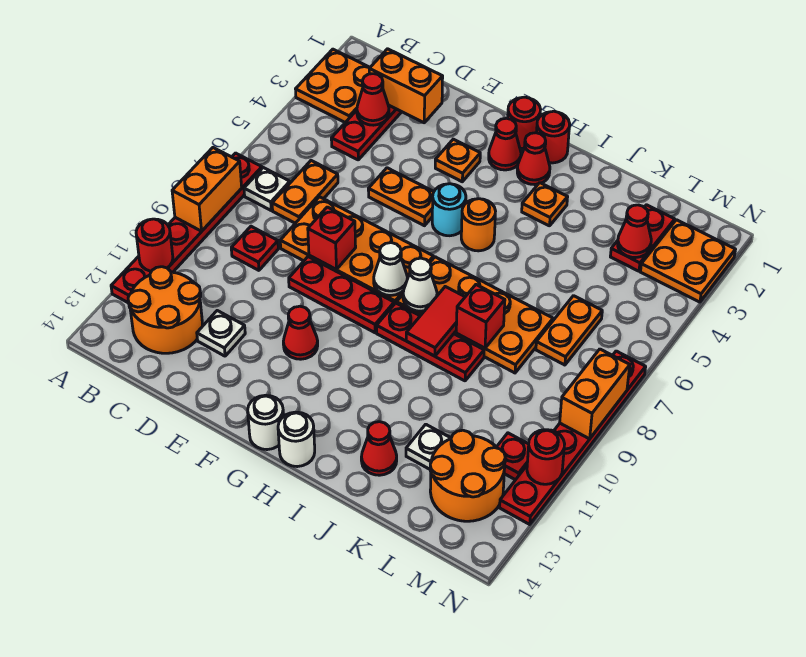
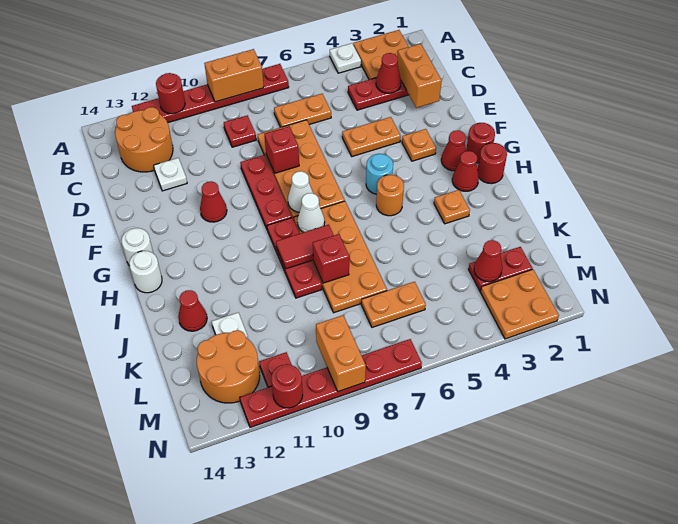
white plate B7 level 1 -> white plate A4 level 1
orange plate E5:F5 level 1 -> orange plate E4:E5 level 1
orange brick N8:N9 level 2 -> orange brick M9:N9 level 2

